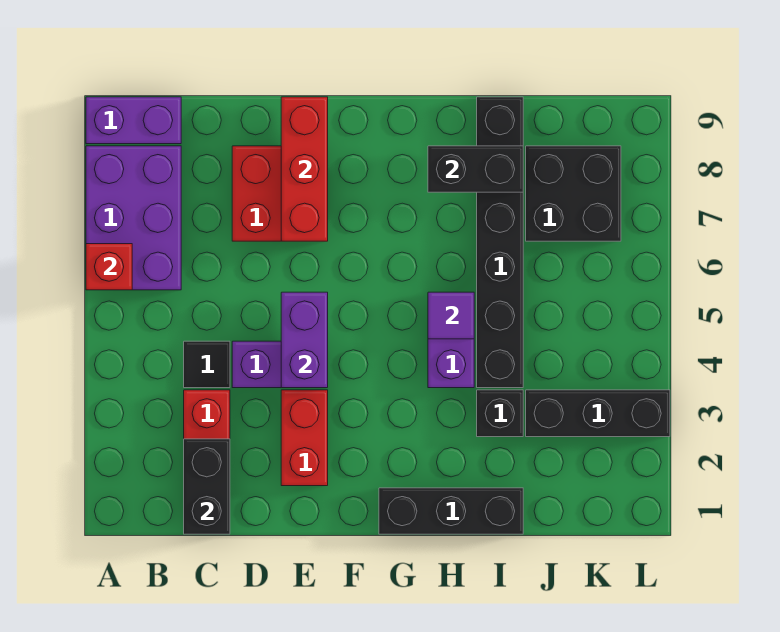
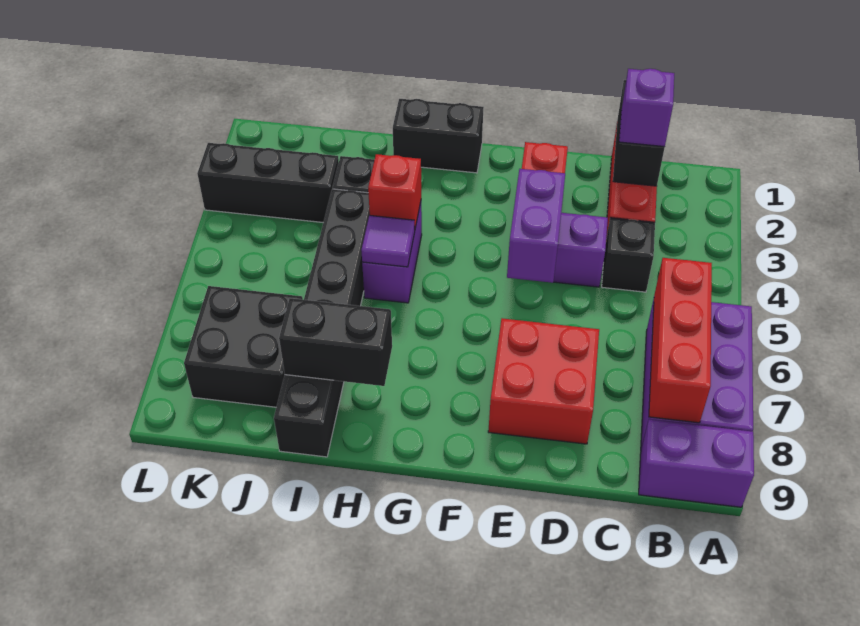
red brick A6 level 2 -> red brick H4 level 2
none -> purple brick C2 level 3
black tile C4 level 1 -> black brick C4 level 1
red brick E7:E9 level 2 -> red brick B6:B8 level 2
black brick G1:I1 level 1 -> black brick G1:H1 level 1

